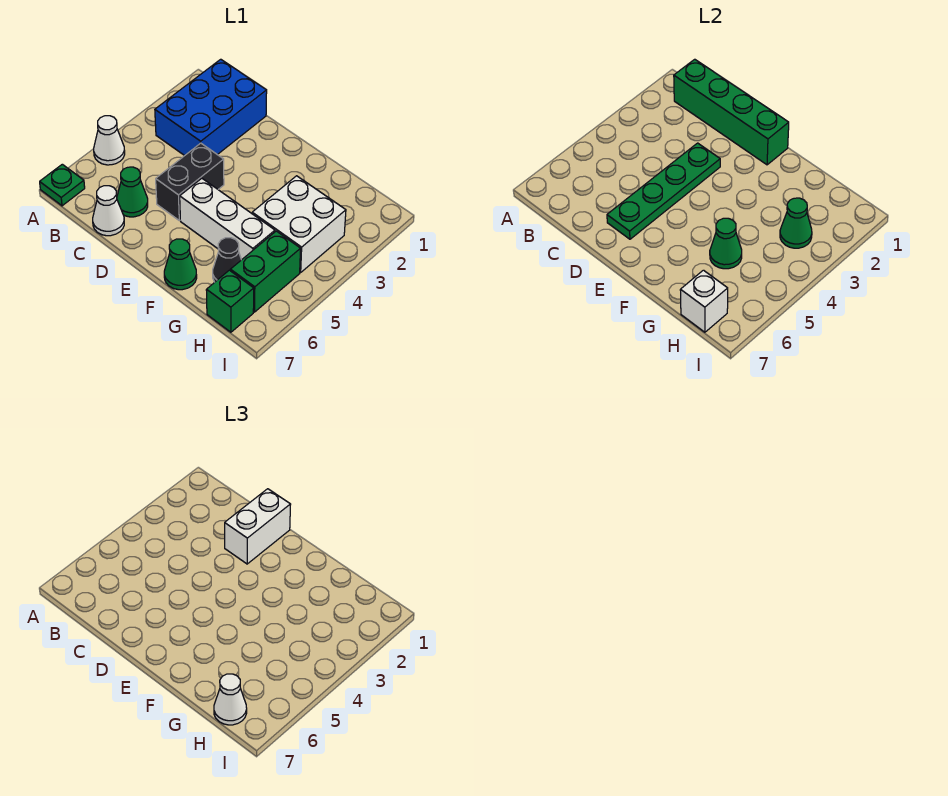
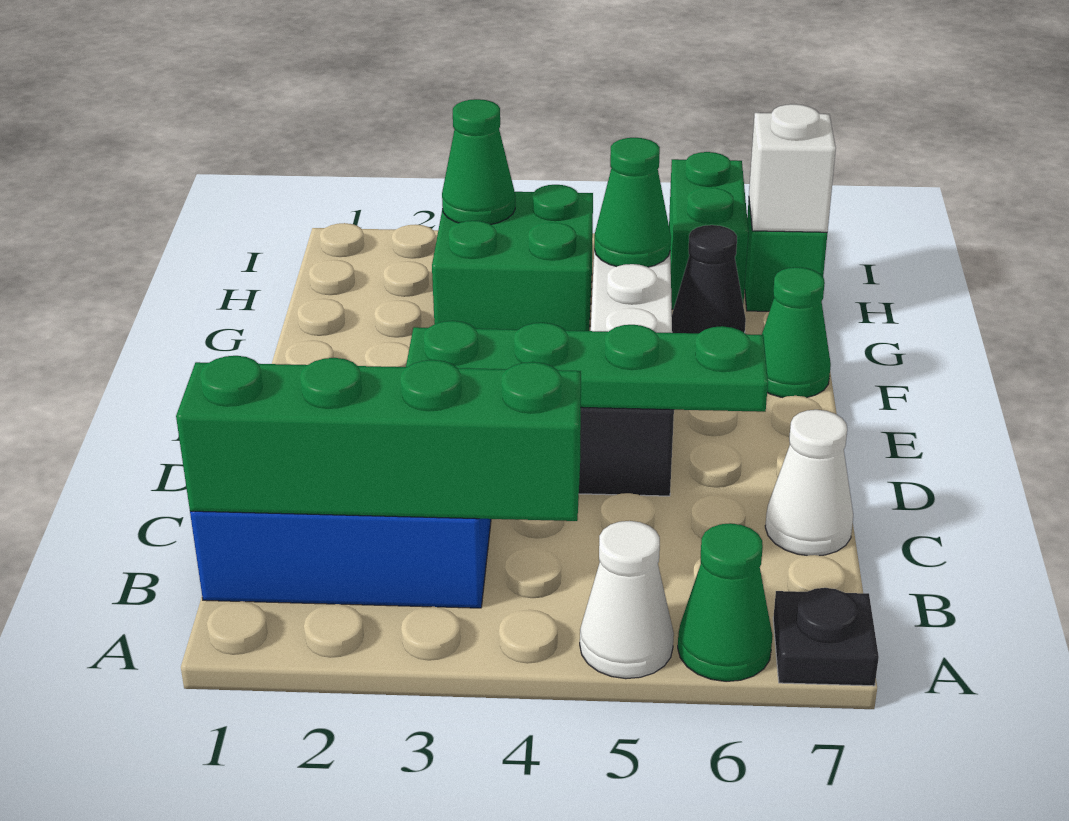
green plate A7 level 1 -> black plate A7 level 1
green brick B1:E1 level 2 -> green brick B1:B4 level 2
green cone C6 level 1 -> green cone A6 level 1
white brick D1:D2 level 3 -> none
white brick G3:H4 level 1 -> green brick G3:H4 level 1
green brick H5:H6 level 1 -> green brick H6:I6 level 1
white cone H7 level 3 -> none

